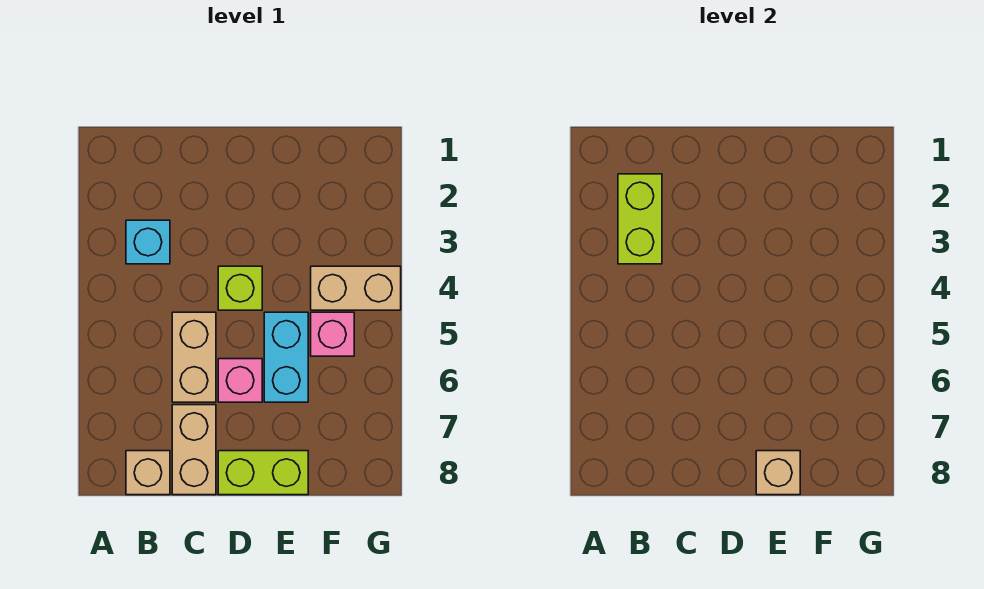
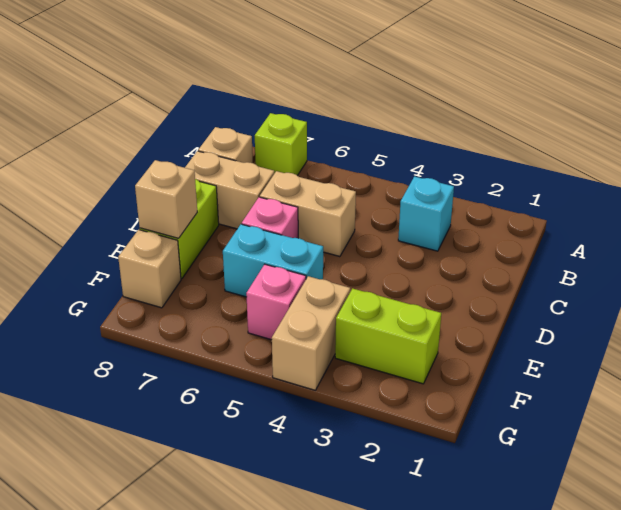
lime brick B2:B3 level 2 -> lime brick F2:F3 level 1
lime brick D4 level 1 -> lime brick A7 level 1
none -> tan brick F8 level 1

